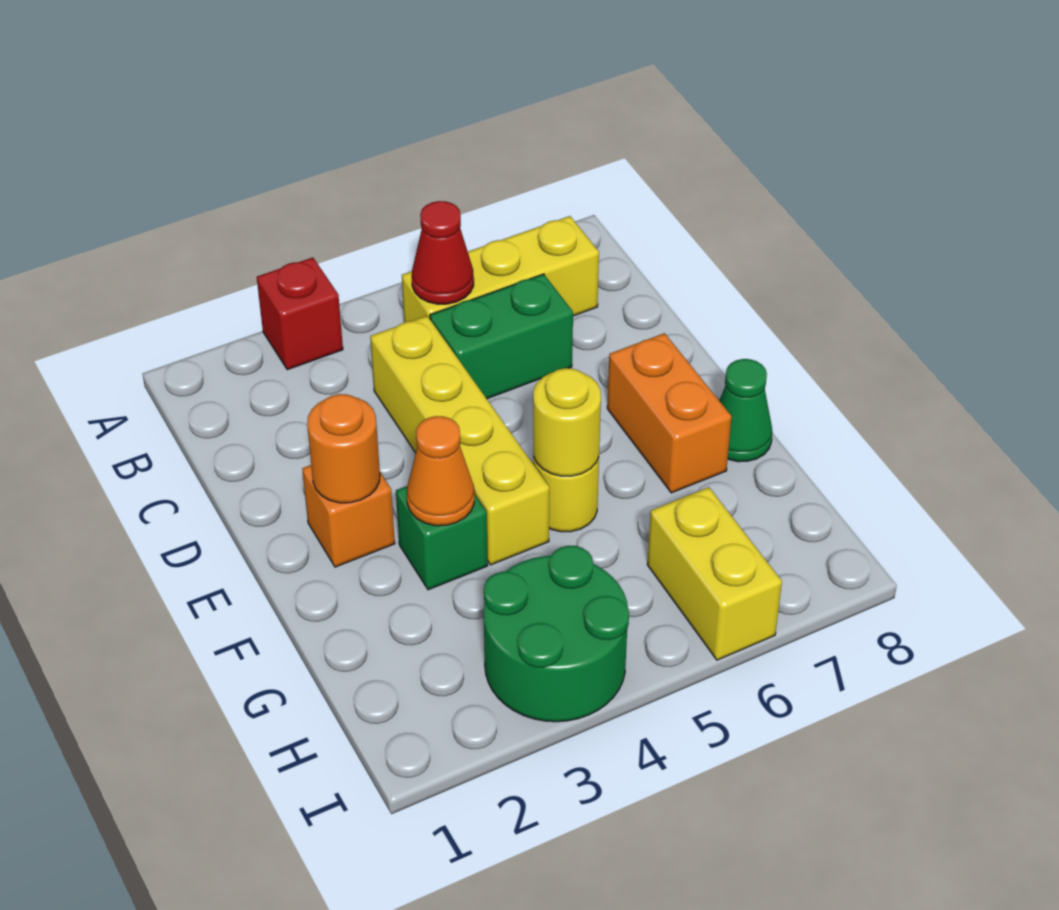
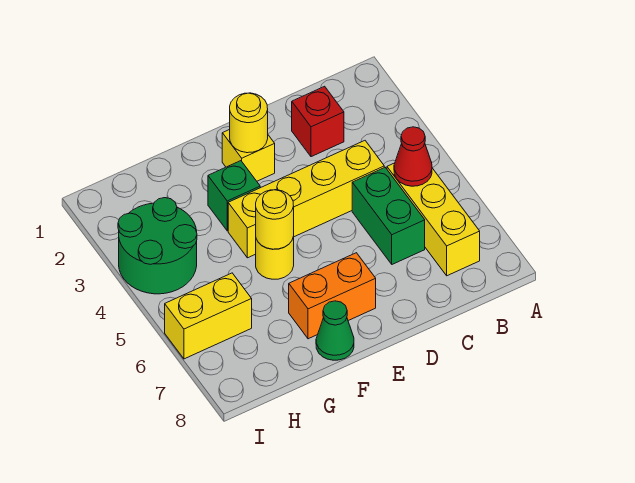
red brick A3 level 1 -> red brick C2 level 1
orange brick E2 level 1 -> yellow brick E2 level 1
orange round brick E2 level 2 -> yellow round brick E2 level 2
orange cone F3 level 2 -> none

